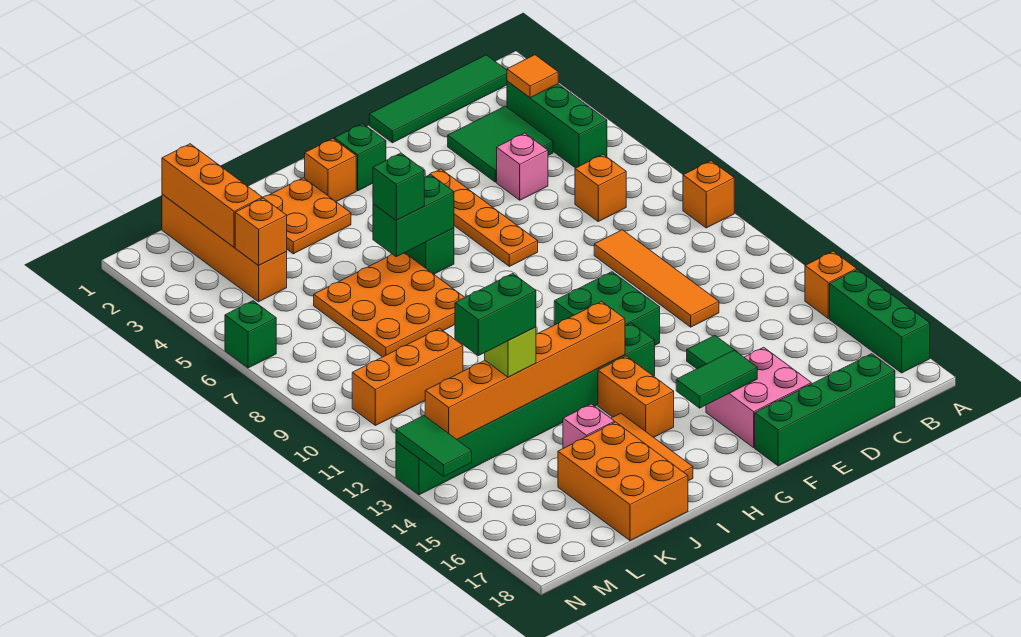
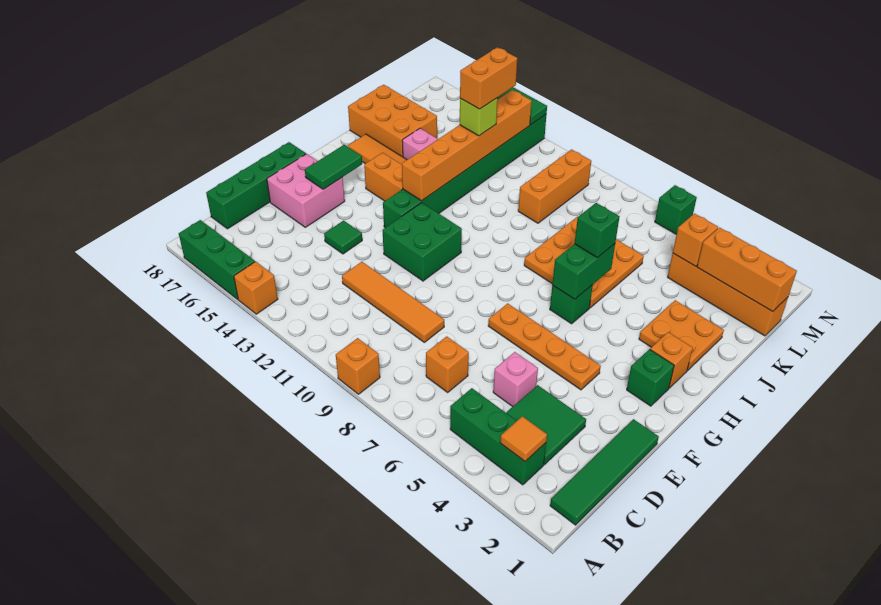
green brick K13:L13 level 4 -> orange brick K13:L13 level 4

